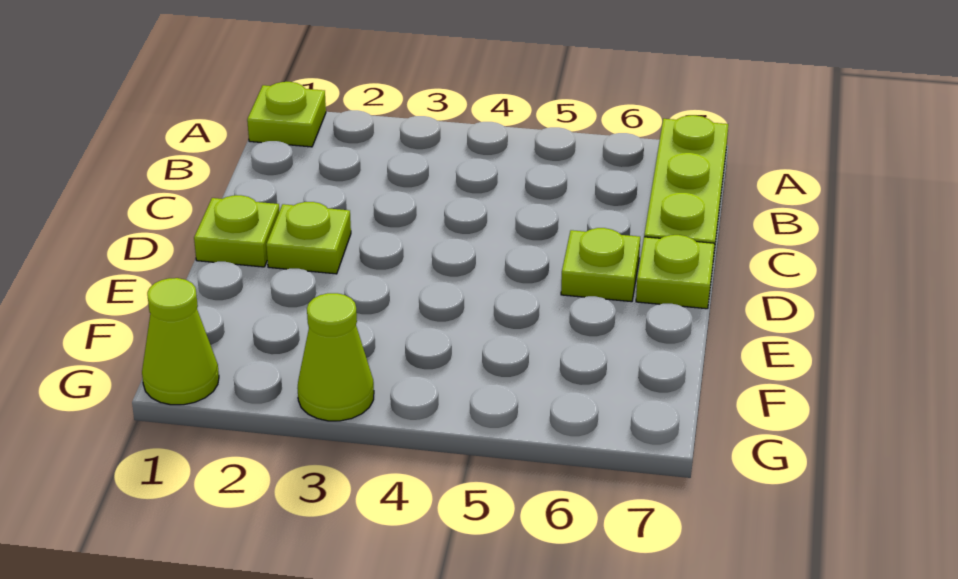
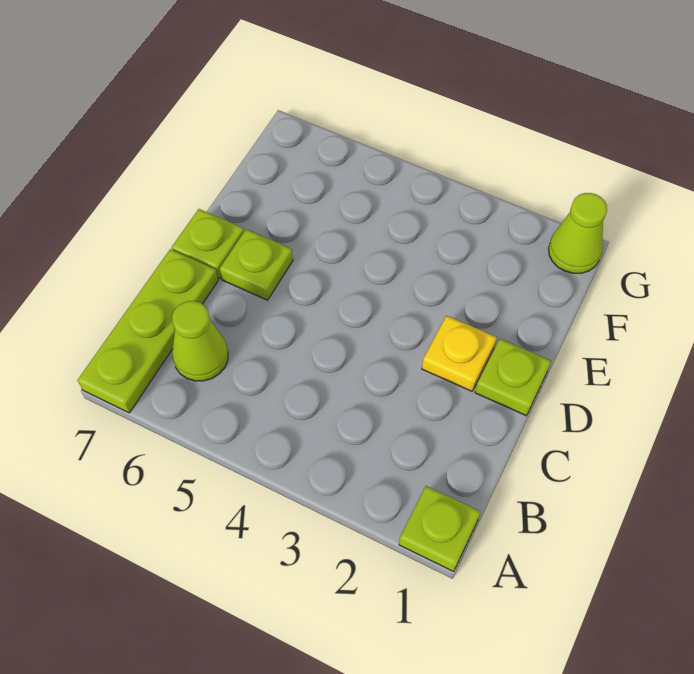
lime plate D2 level 1 -> yellow plate D2 level 1
lime cone G3 level 1 -> lime cone B6 level 1

